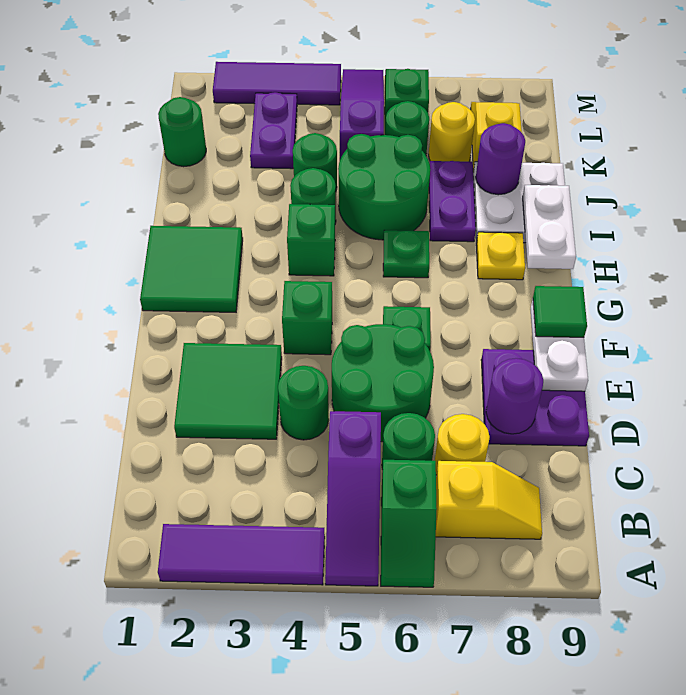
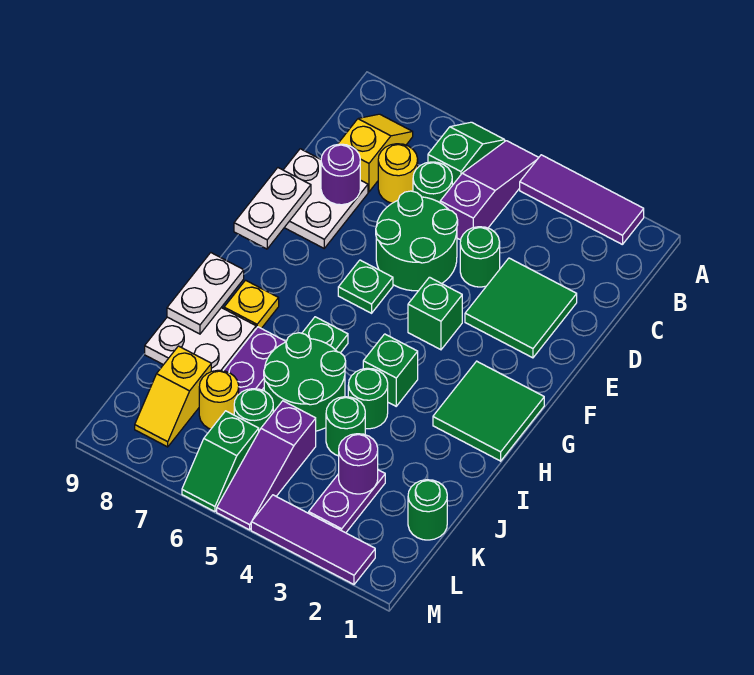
yellow slope B7:B8 level 1 top 7 -> yellow slope B8:C8 level 1 top C
purple plate D8:E9 level 1 -> white plate D8:E9 level 1
green tile F9 level 3 -> none
purple round brick J8 level 2 -> purple round brick K3 level 2

